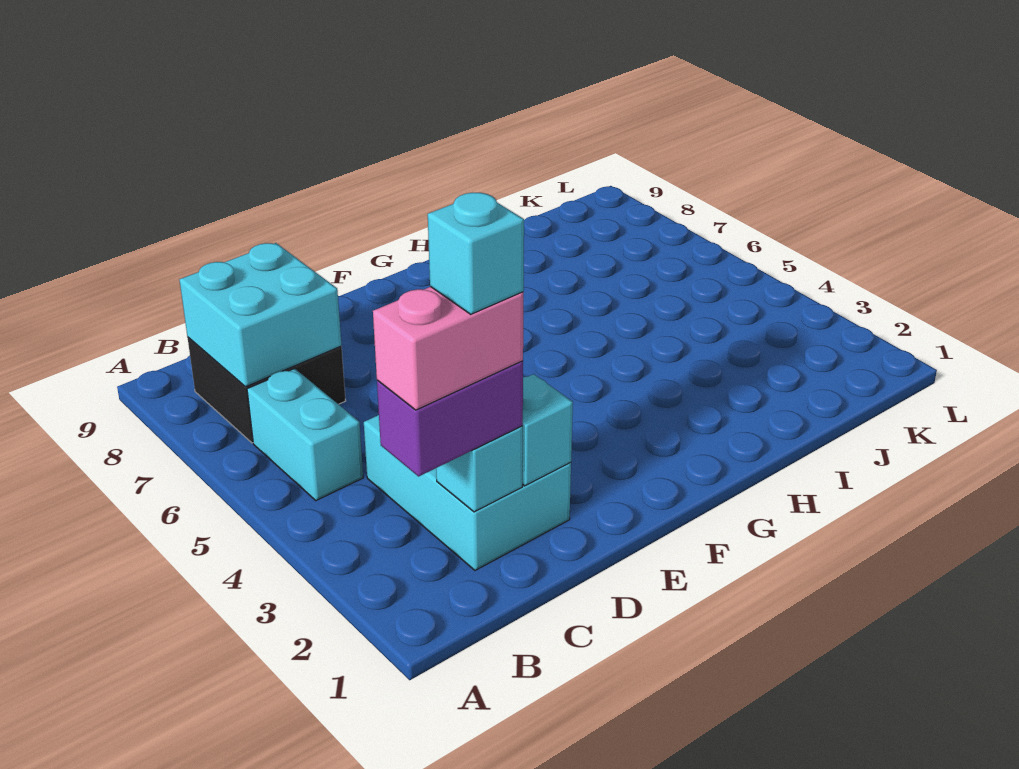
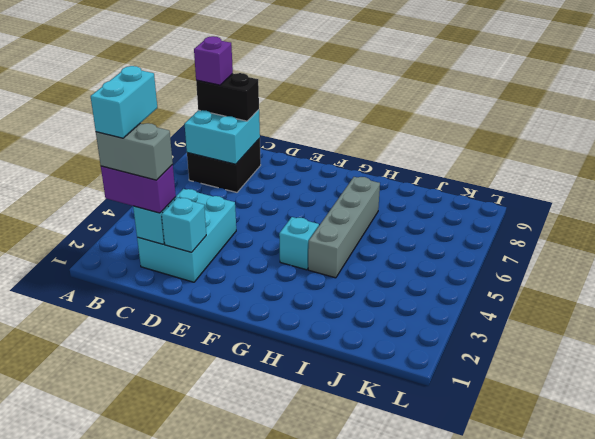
pink brick B2:C2 level 4 -> grey brick B2:C2 level 4
cyan brick B5:B6 level 1 -> cyan brick B2:B3 level 5
none -> black brick B8:C8 level 3
none -> purple brick B8 level 4
cyan brick C2 level 5 -> cyan brick G4 level 1
none -> grey brick H4:H7 level 1

